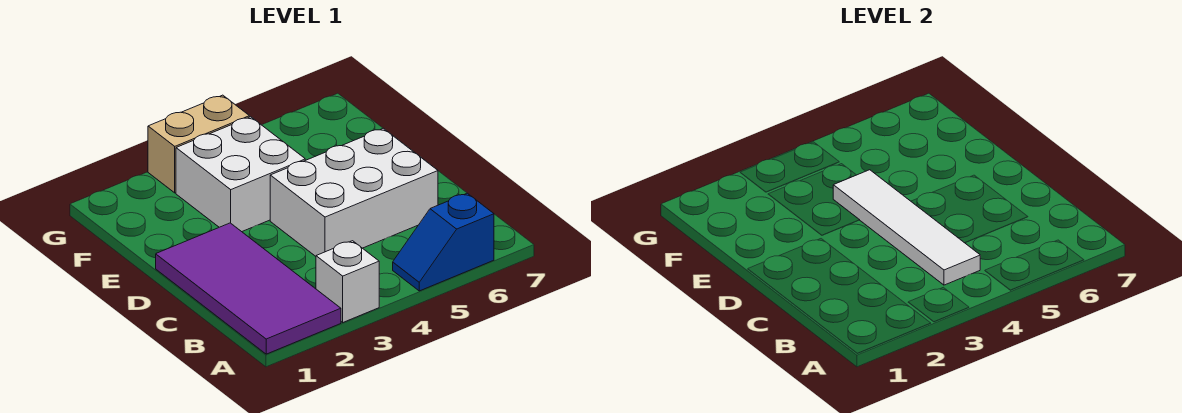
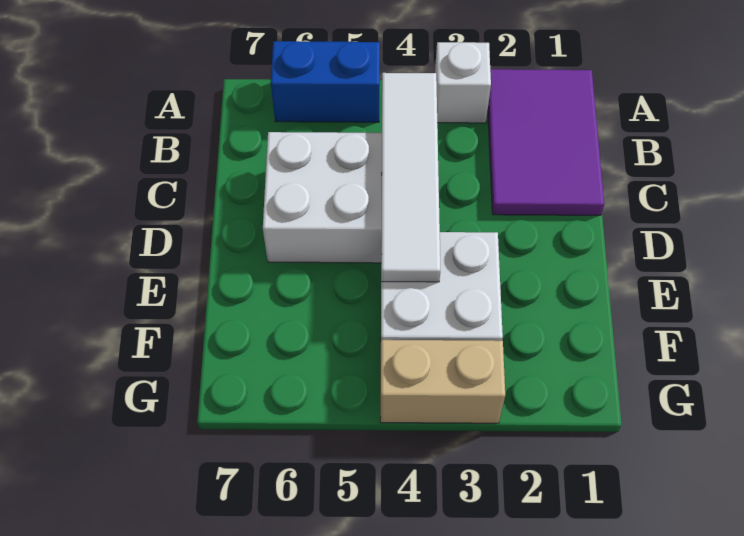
purple tile A1:D2 level 1 -> purple tile A1:C2 level 1
blue slope A5:A6 level 1 top 6 -> blue brick A5:A6 level 1

